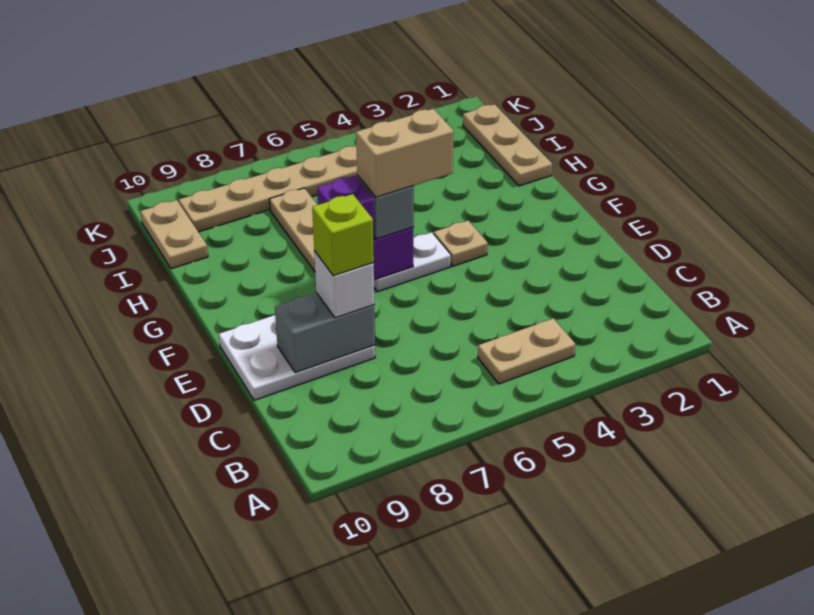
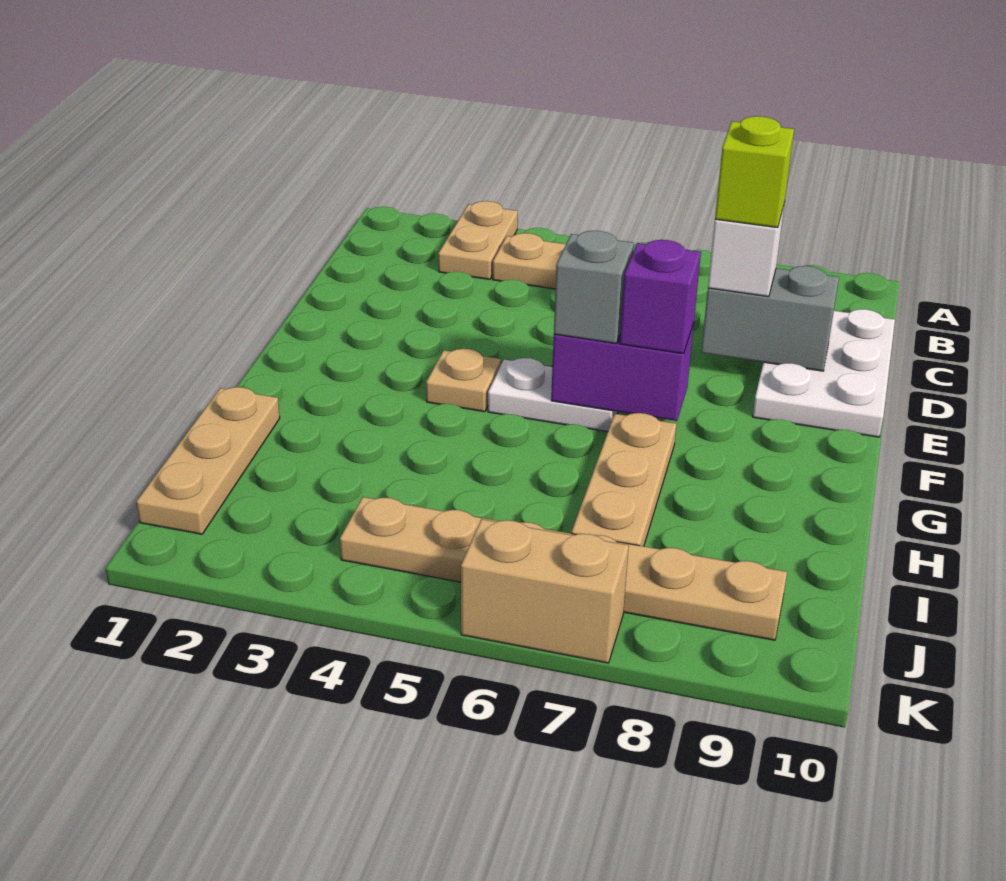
white plate D8:E10 level 1 -> white plate C9:E10 level 1
tan brick F5:F6 level 4 -> tan brick K6:K7 level 1
tan plate I10:J10 level 1 -> tan plate A3:B3 level 1

